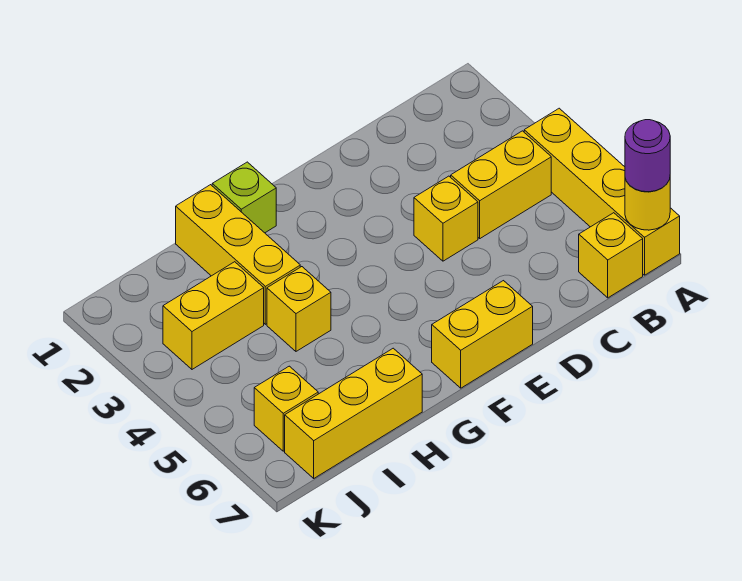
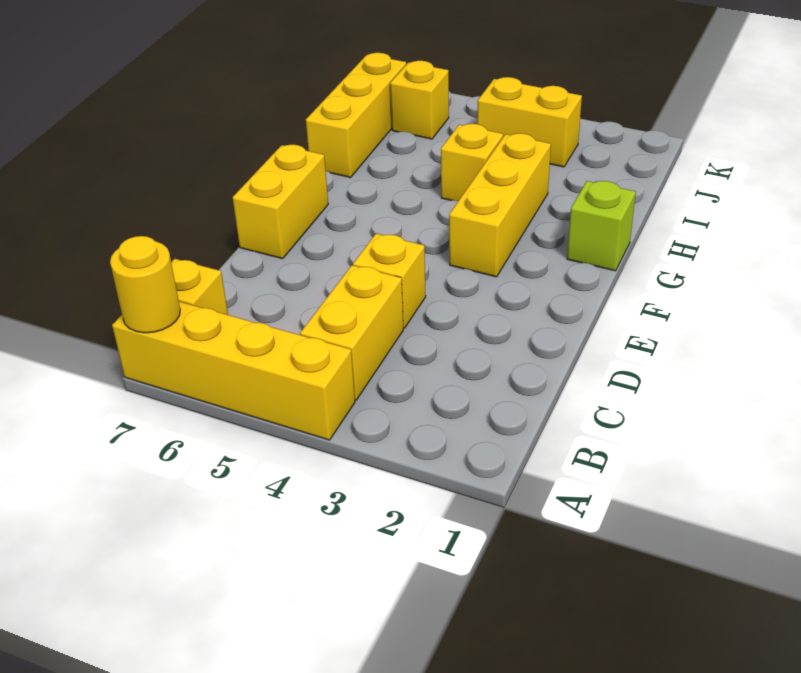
purple round brick A7 level 3 -> none
yellow brick H1:H3 level 1 -> yellow brick F3:H3 level 1
yellow brick I3:J3 level 1 -> yellow brick J3:J4 level 1

